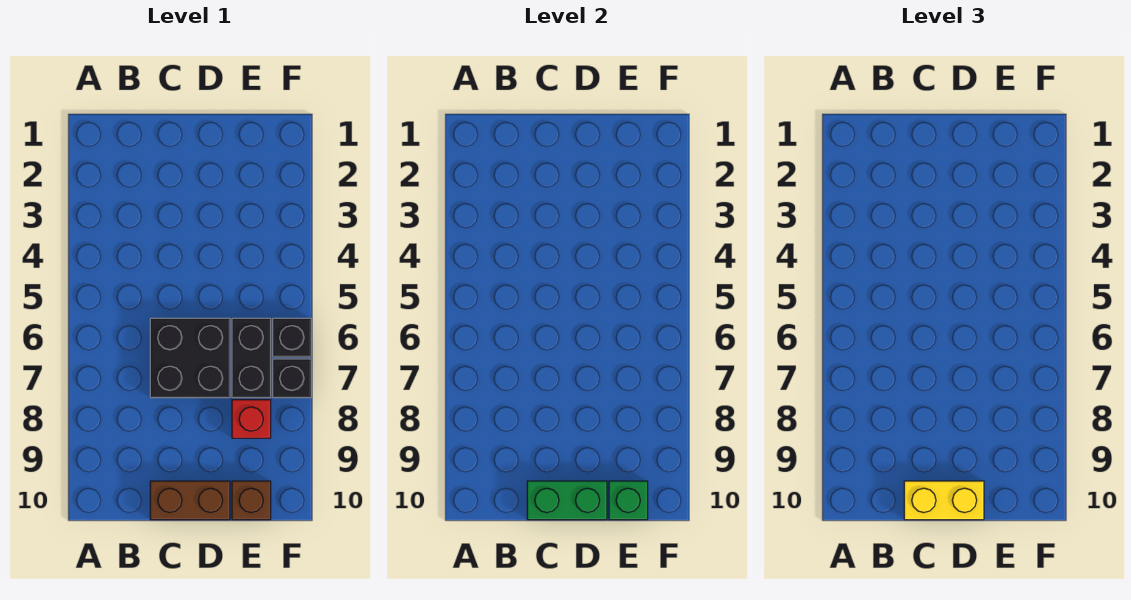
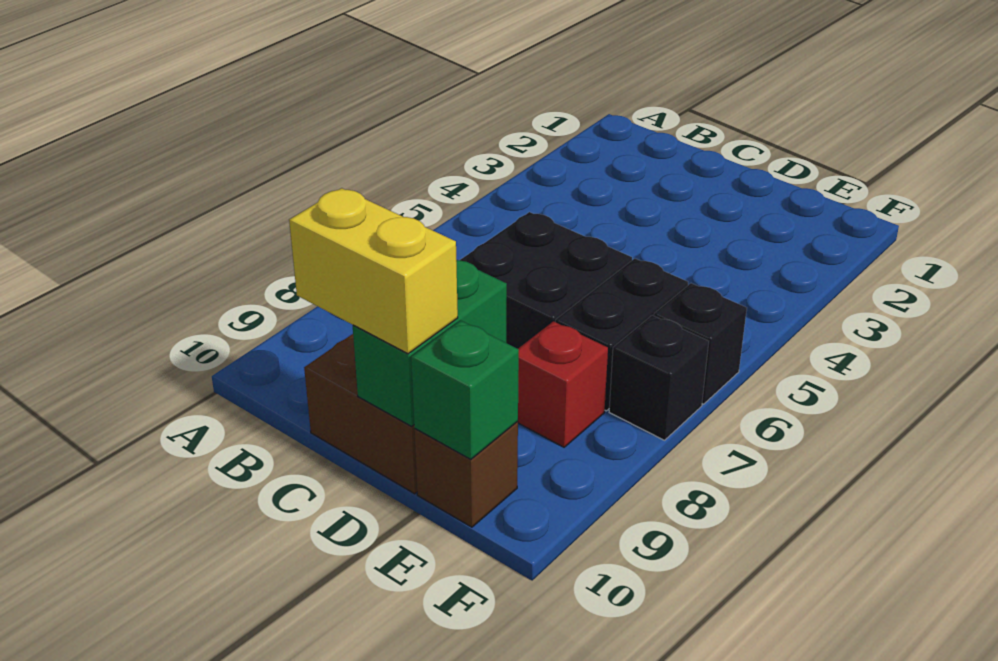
green brick C10:D10 level 2 -> green brick D9:D10 level 2

